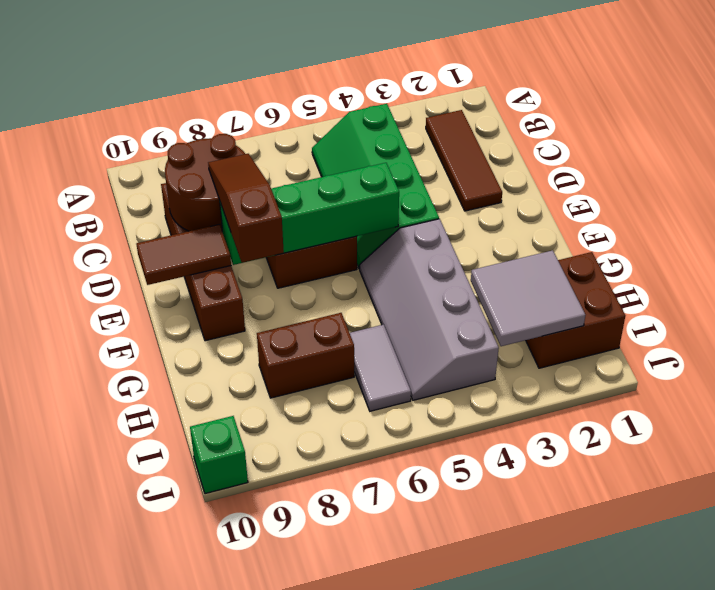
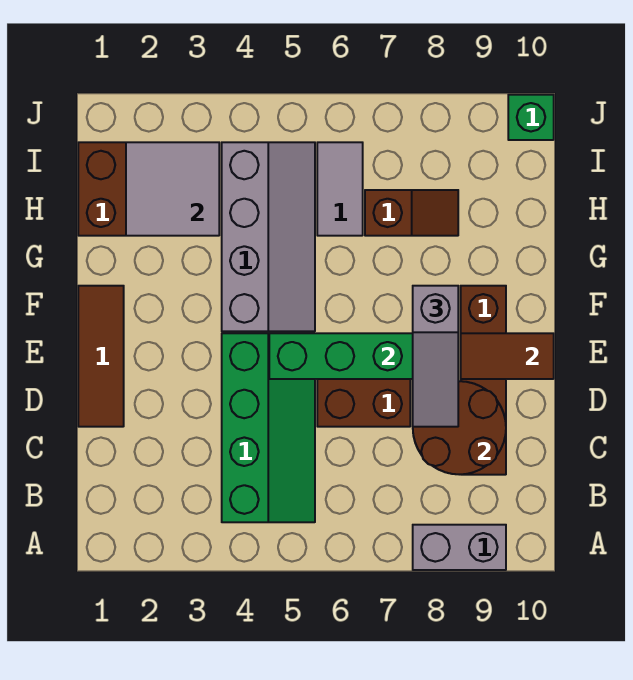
none -> grey brick A8:A9 level 1
brown tile B2:D2 level 1 -> brown tile D1:F1 level 1
brown slope D8:F8 level 3 top F -> grey slope D8:F8 level 3 top F
brown brick H7:H8 level 1 -> brown slope H7:H8 level 1 top 7

